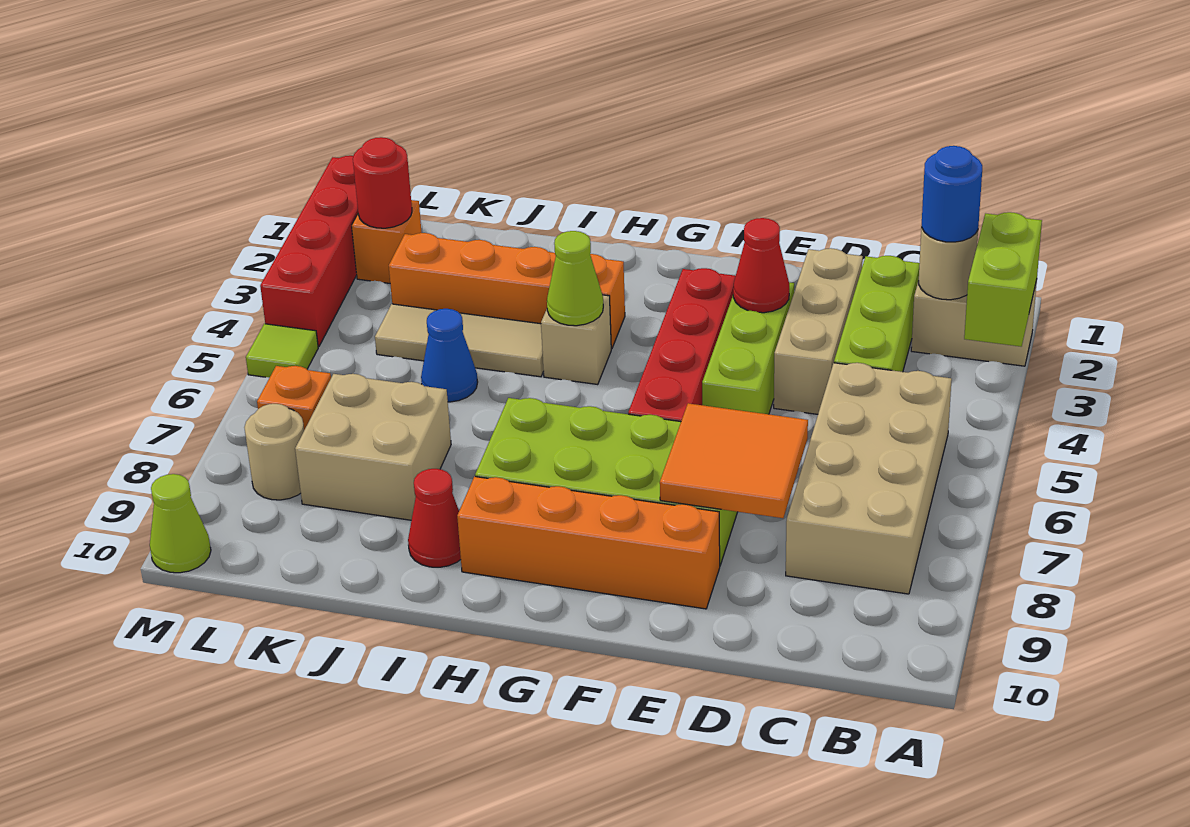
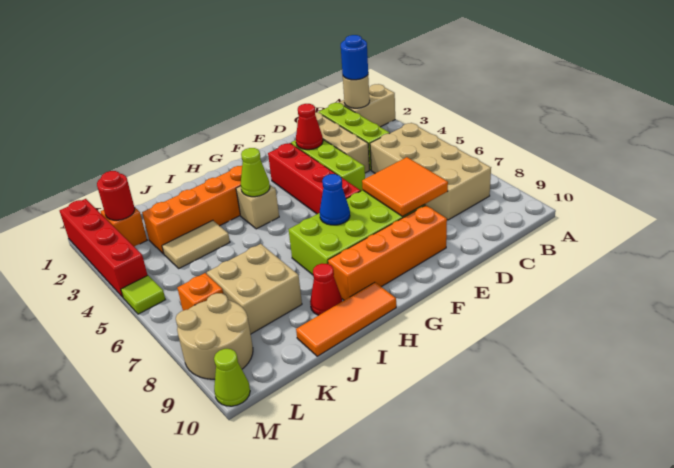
lime brick A2:A3 level 2 -> none
none -> orange tile H10:J10 level 1
tan tile I4:K4 level 1 -> tan tile J4:K4 level 1
blue cone J5 level 1 -> blue cone G7 level 2
tan round brick L8 level 1 -> tan round brick L8:M9 level 1

